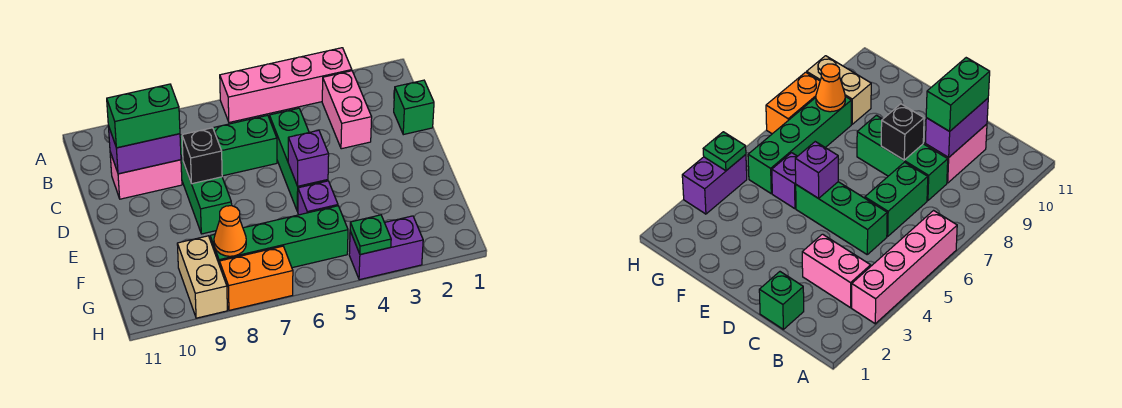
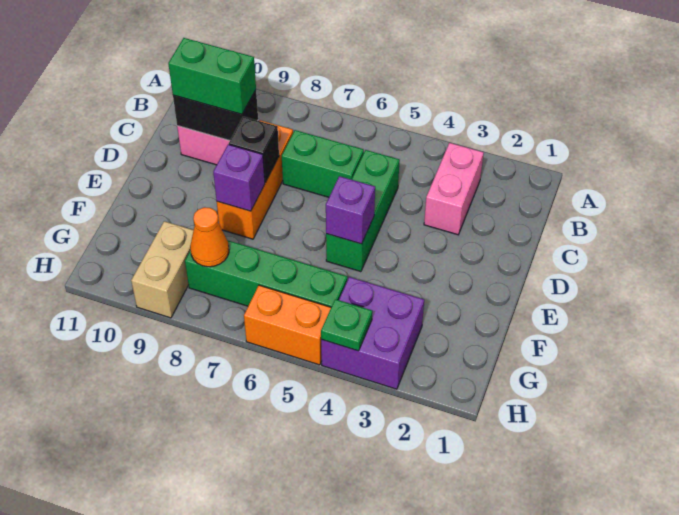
pink brick A3:A6 level 1 -> none
green brick C1 level 1 -> none
green brick C8:E8 level 1 -> orange brick C8:E8 level 1
purple brick C9:C10 level 2 -> black brick C9:C10 level 2
purple brick F5 level 1 -> purple brick E8 level 2
purple brick H3:H4 level 1 -> purple brick G3:H4 level 1
orange brick H7:H8 level 1 -> orange brick H5:H6 level 1

